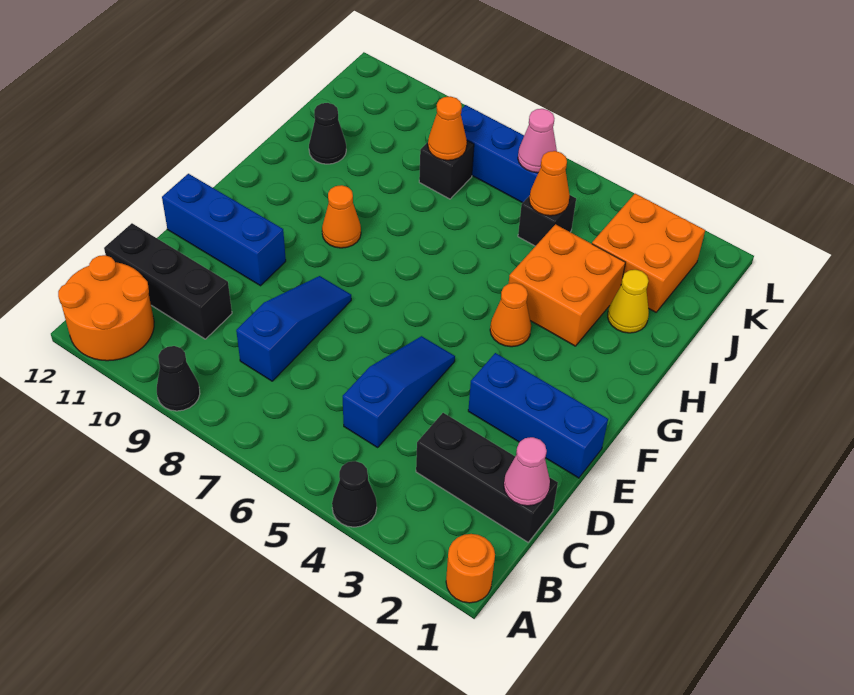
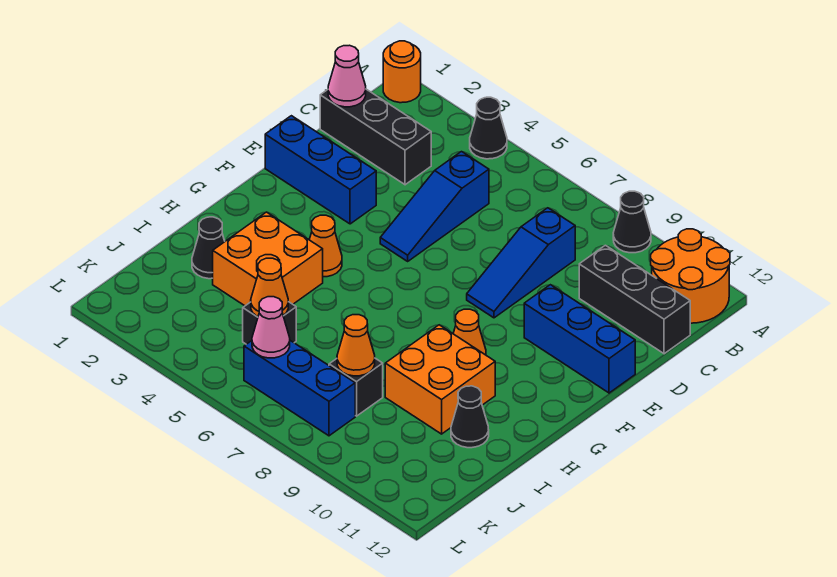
yellow cone I2 level 1 -> black cone I2 level 1
orange brick J2:K3 level 1 -> orange brick H9:I10 level 1

